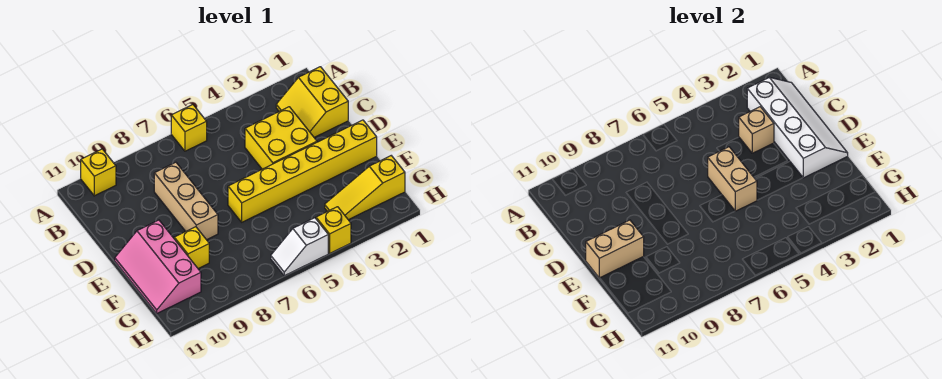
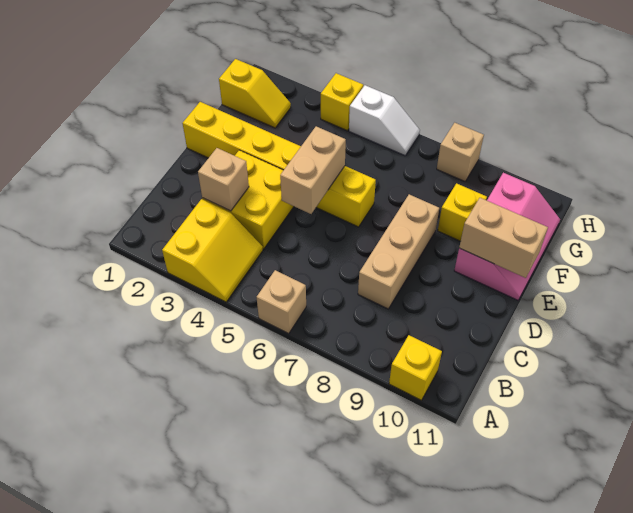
yellow brick A6 level 1 -> tan brick A6 level 1
yellow slope B1:C2 level 1 top 1 -> yellow slope A3:B4 level 1 top 3
white slope B1:E2 level 2 top 2 -> none
yellow slope G1:G3 level 1 top 1 -> yellow slope G1:G2 level 1 top 1
none -> tan brick H8 level 1

